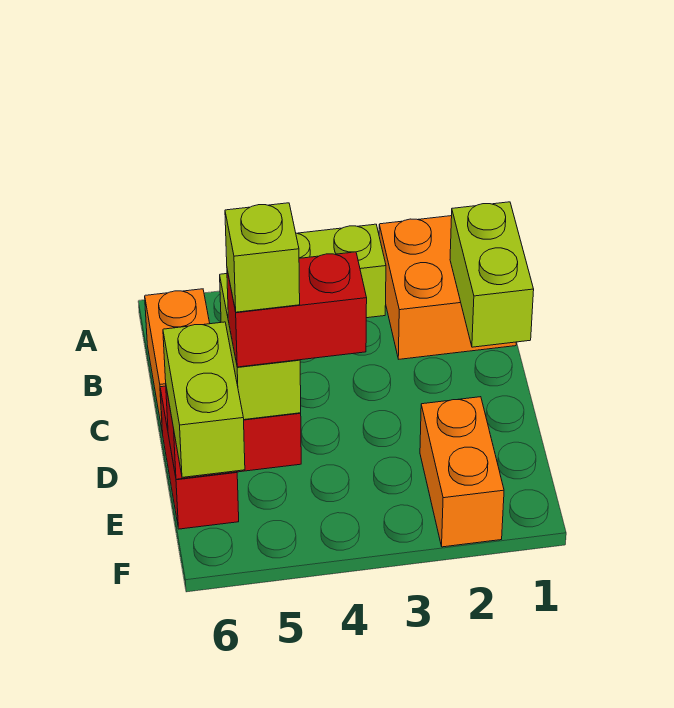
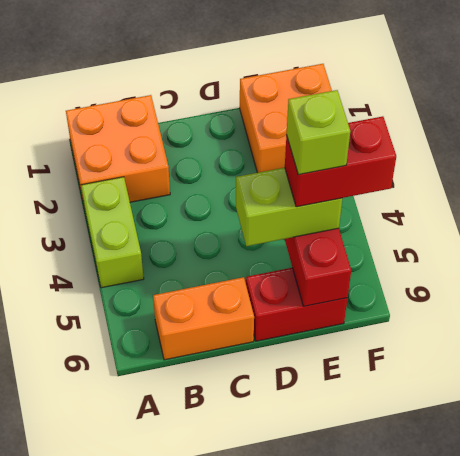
lime brick B1:C1 level 2 -> none
orange brick E2:F2 level 1 -> orange brick E1:F2 level 1
red brick E4:E5 level 4 -> red brick E5:F5 level 4
lime brick E6:F6 level 3 -> none

